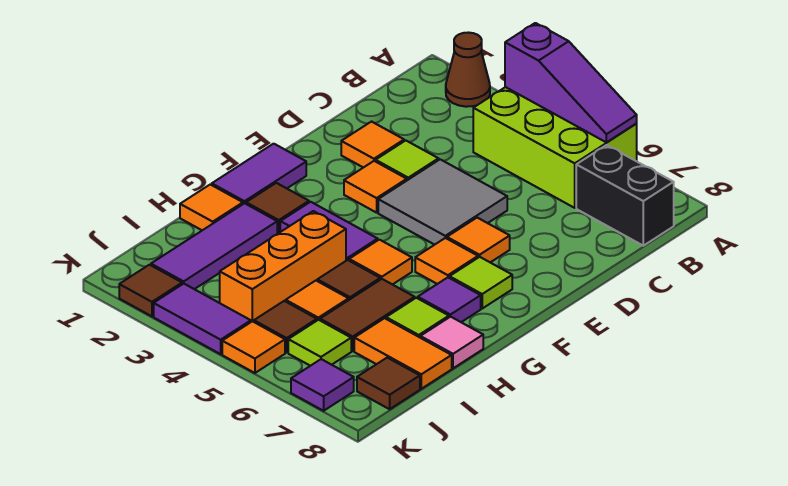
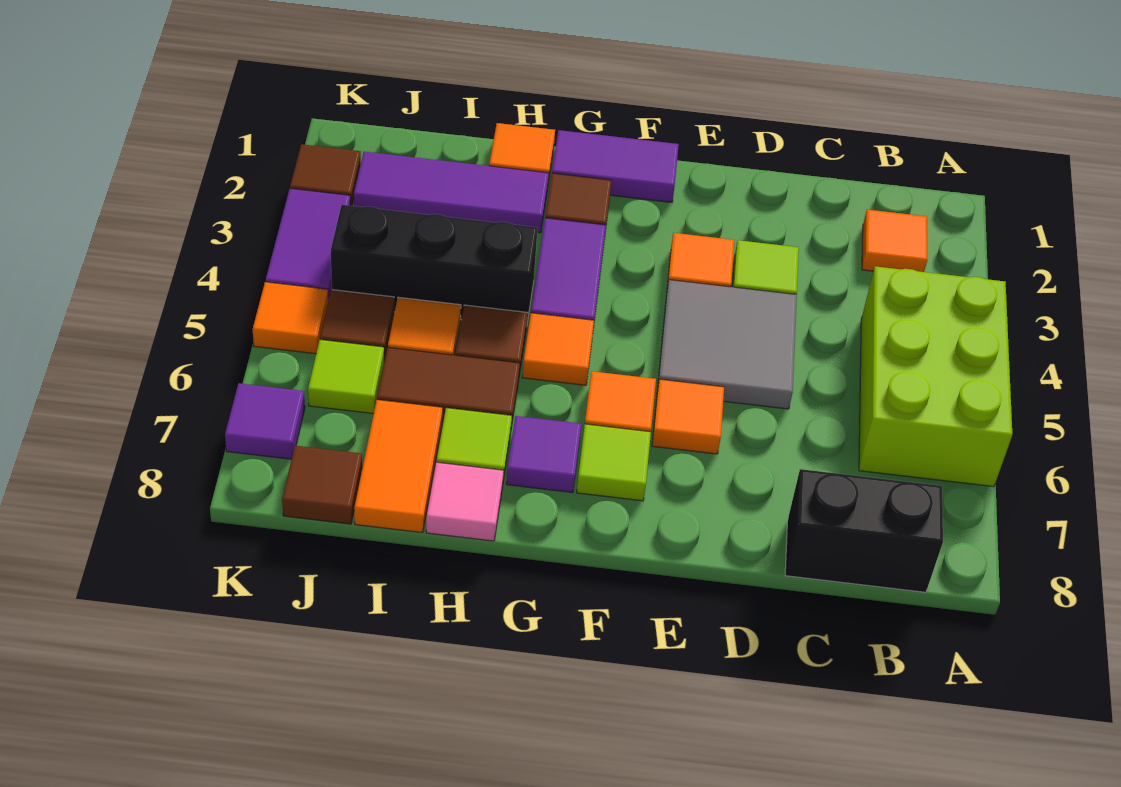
brown cone A2 level 1 -> none
purple slope A4:A6 level 2 top 4 -> none
black brick B7:B8 level 1 -> black brick B8:C8 level 1
orange tile D2 level 1 -> orange tile B2 level 1
orange brick H4:J4 level 1 -> black brick H4:J4 level 1

